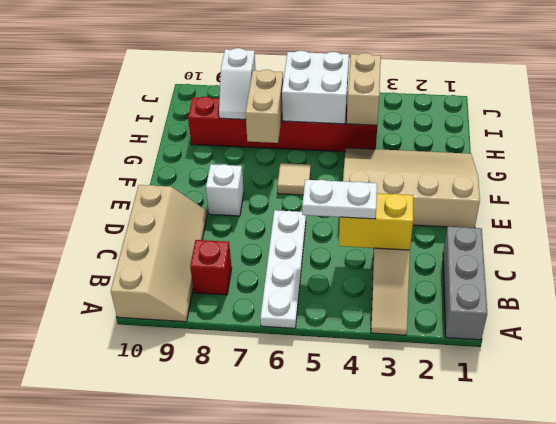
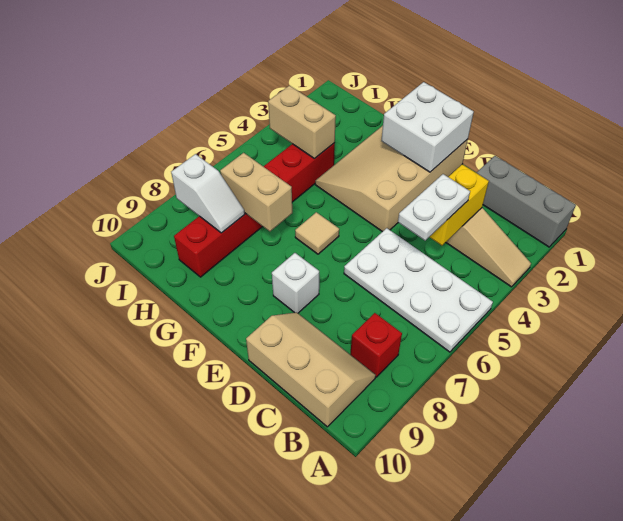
white plate A6:D6 level 1 -> white plate A5:D6 level 1
tan slope A9:D10 level 1 top 10 -> tan slope B9:D10 level 1 top 10
white brick H5:I6 level 2 -> white brick E1:F2 level 2

